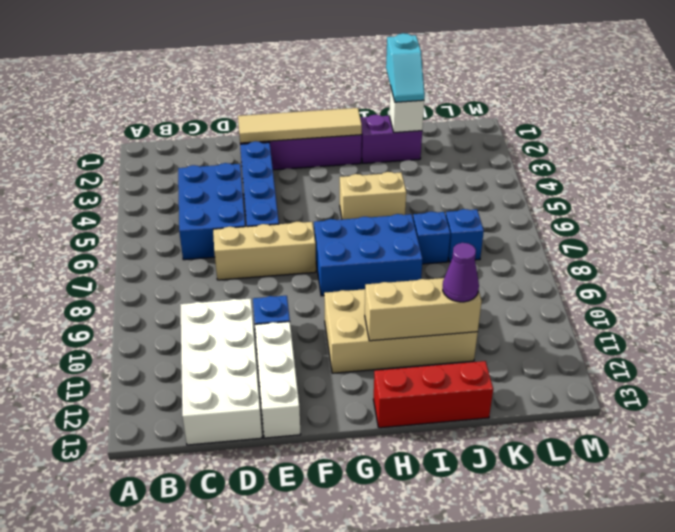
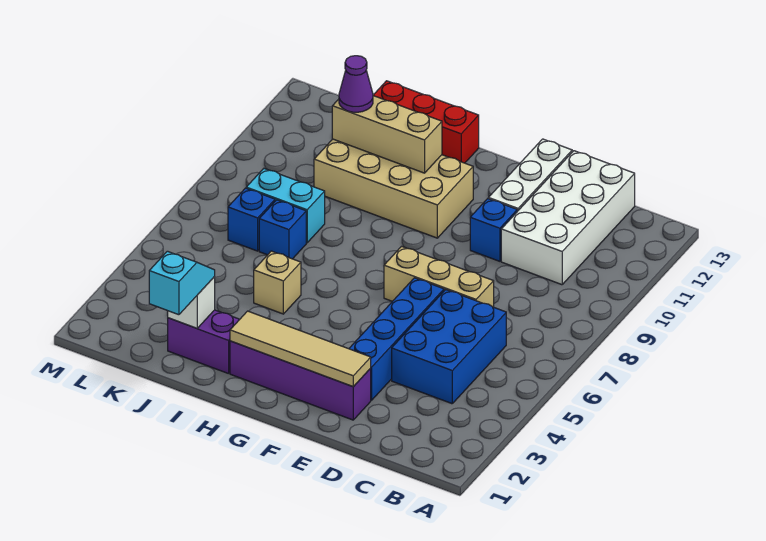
blue brick G7:I8 level 1 -> none
tan brick H5:I5 level 1 -> tan brick I5 level 1
none -> cyan brick J8:K8 level 1

